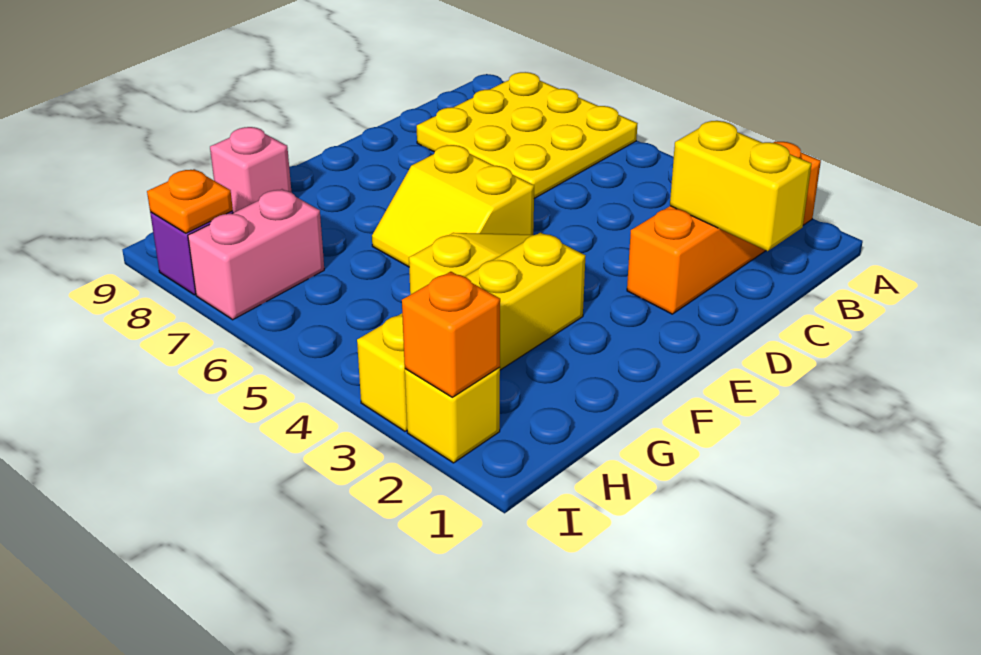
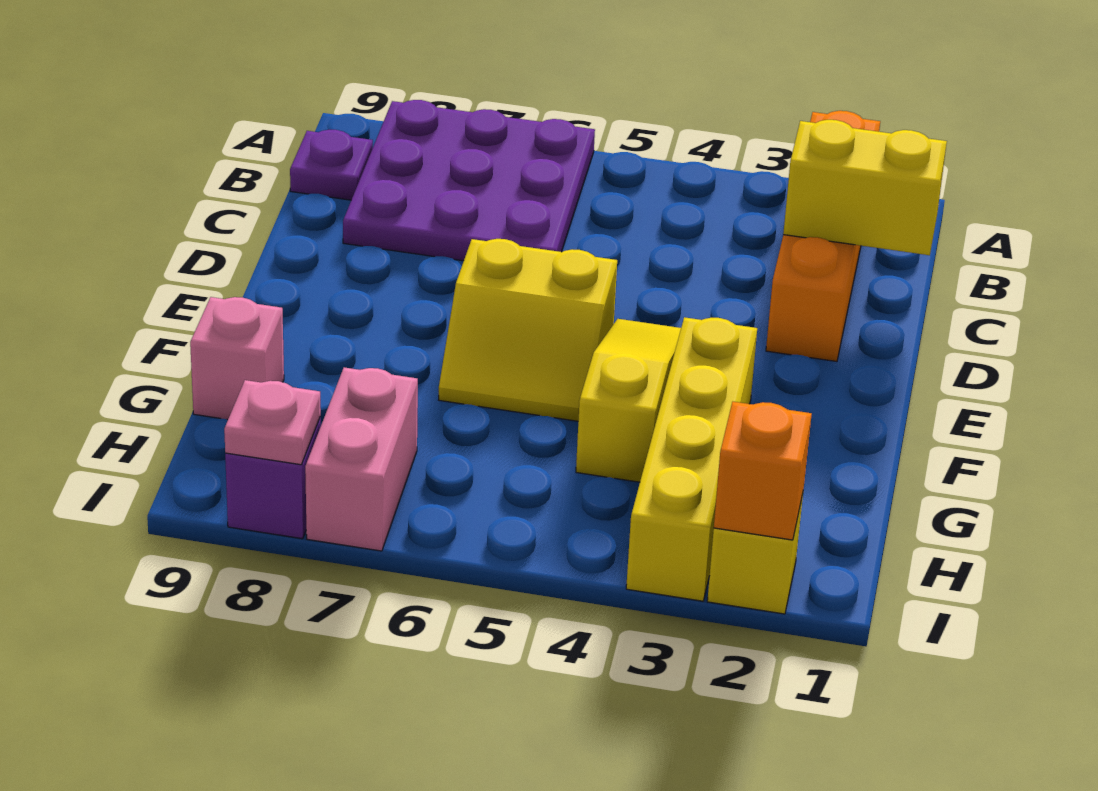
yellow plate A6:C8 level 1 -> purple plate A6:C8 level 1
none -> purple plate B9 level 1
orange plate I8 level 2 -> pink plate I8 level 2

